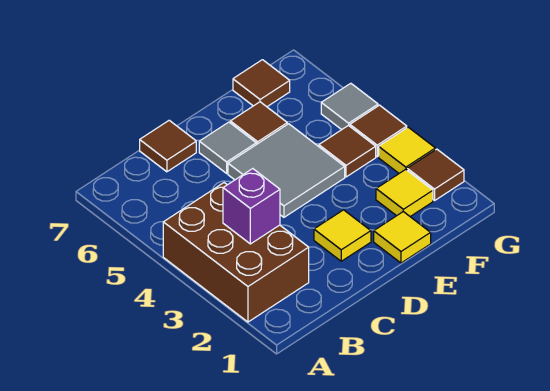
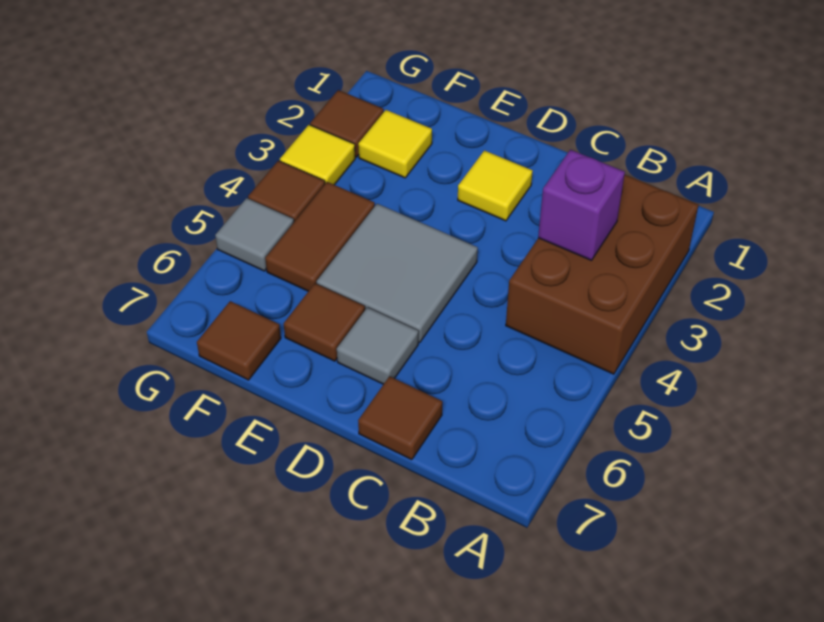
yellow tile E1 level 1 -> none
brown tile F4 level 1 -> brown tile F4:F5 level 1

